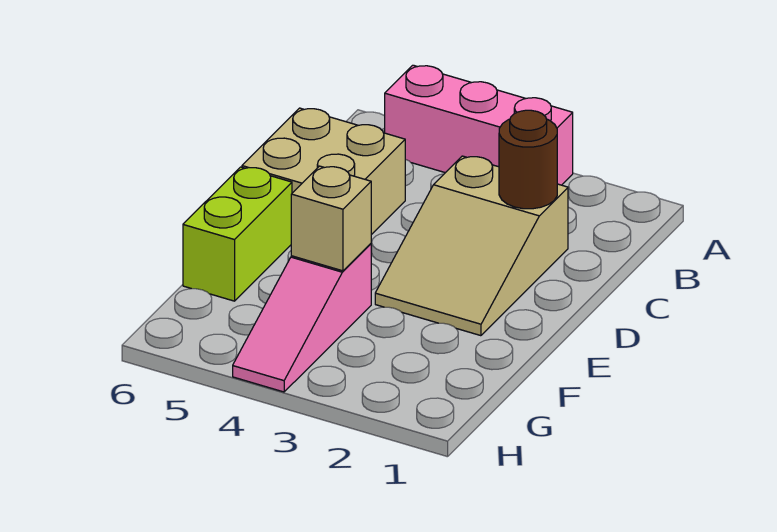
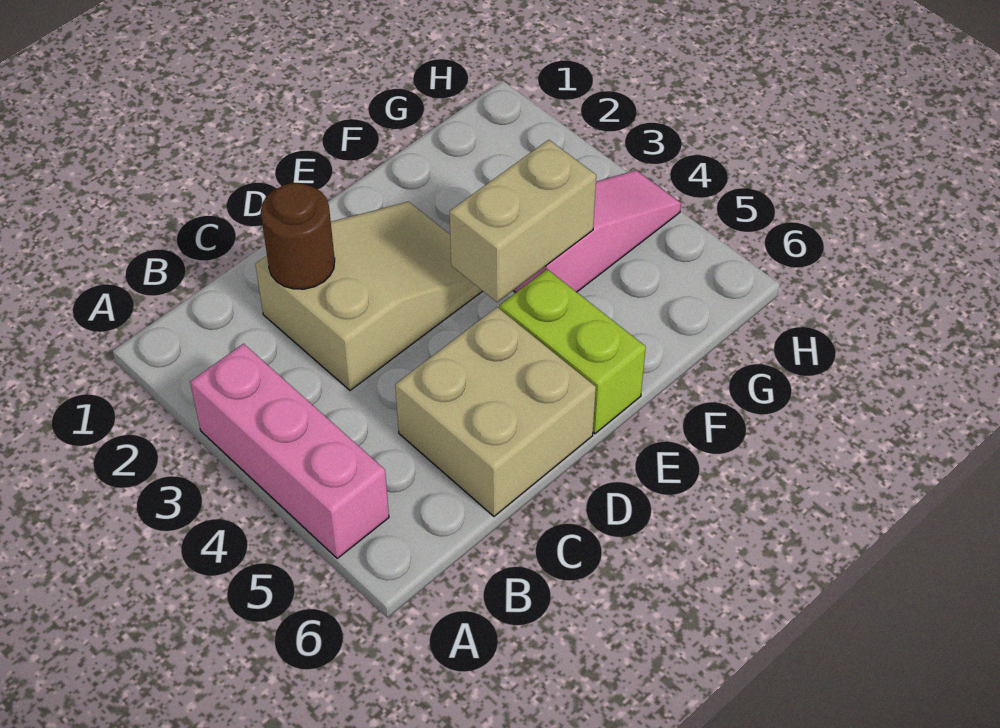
lime brick E6:F6 level 1 -> lime brick E5:E6 level 1
tan brick F4 level 2 -> tan brick E4:F4 level 2

